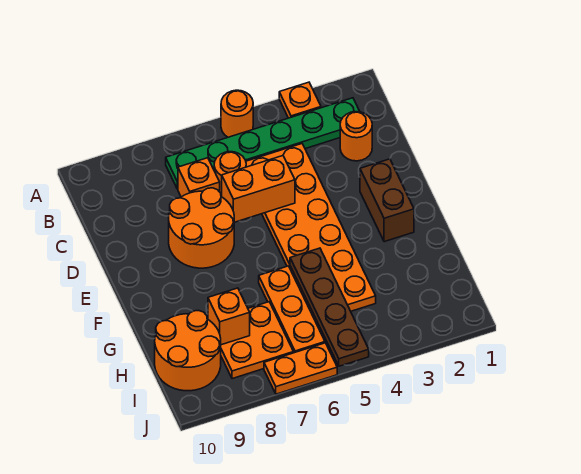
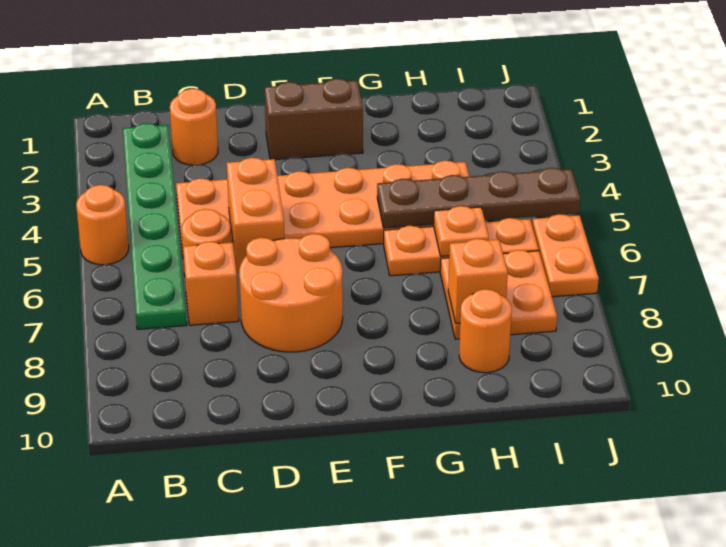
orange plate A3 level 1 -> orange plate H6 level 2
orange round brick H9:I10 level 1 -> orange round brick H9 level 1

